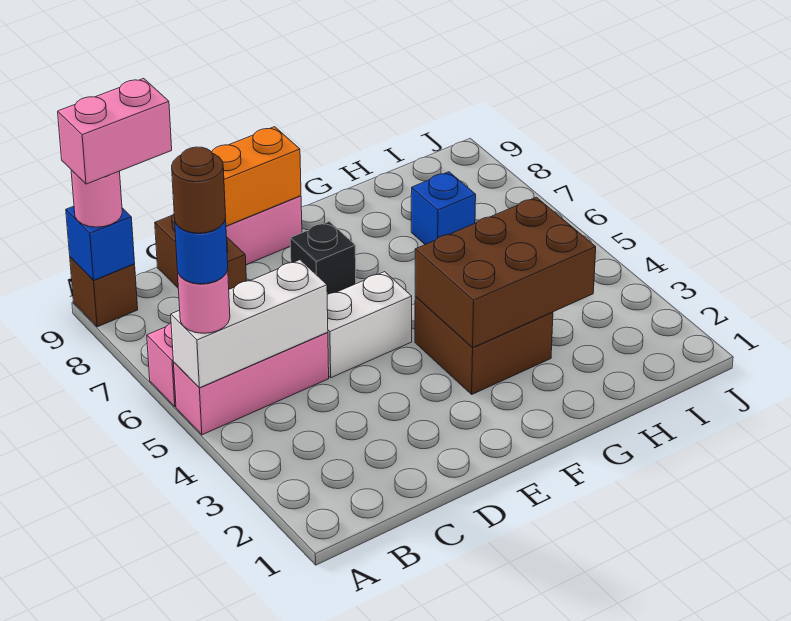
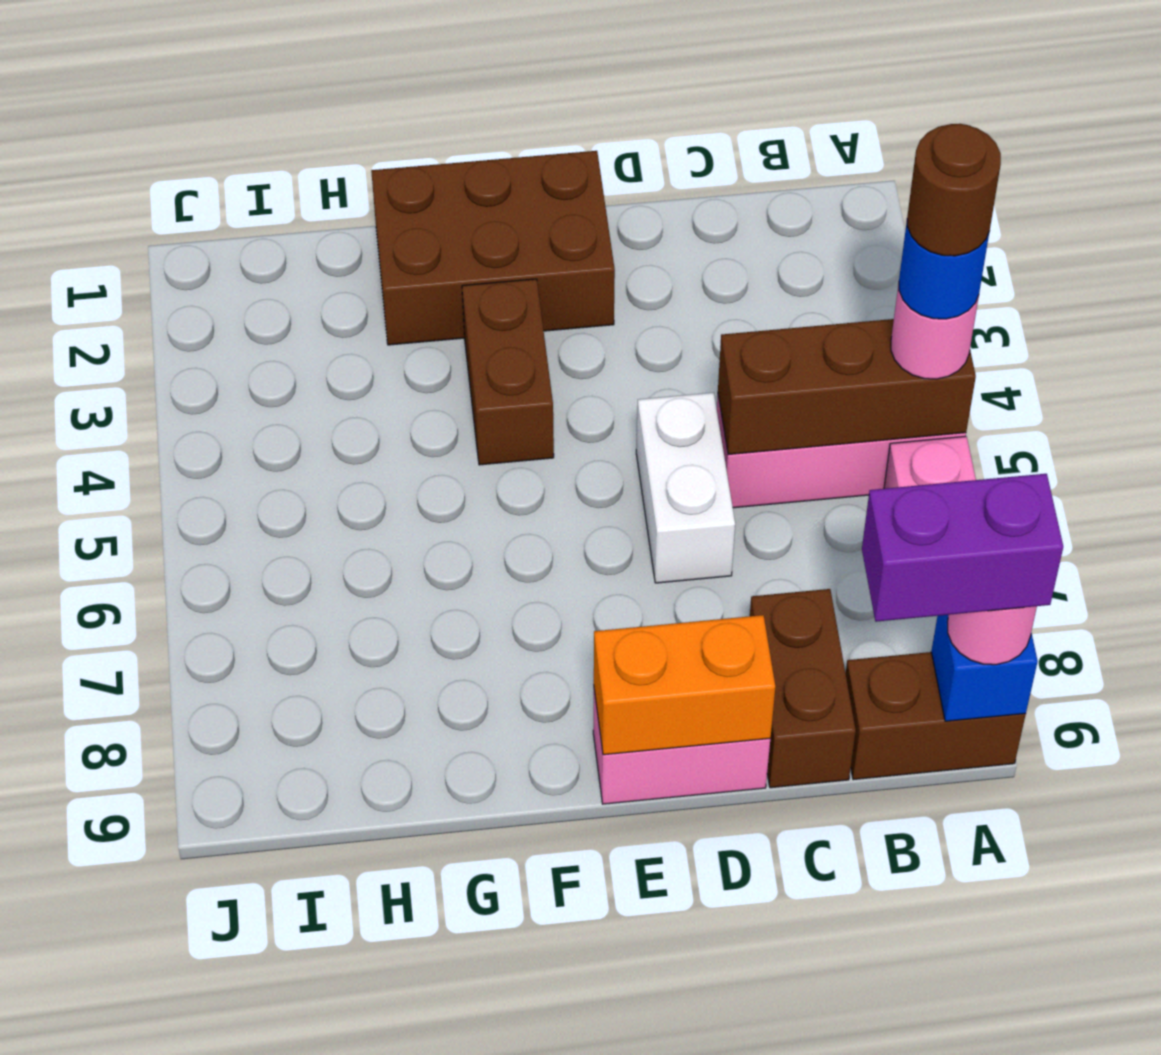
white brick A5:C5 level 2 -> brown brick A5:C5 level 2
brown brick A9 level 1 -> brown brick A9:B9 level 1
pink brick A9:B9 level 4 -> purple brick A9:B9 level 4
white brick D5:E5 level 1 -> white brick D5:D6 level 1
black brick E7 level 1 -> none
brown brick F3:G4 level 1 -> brown brick F3:F4 level 1
brown brick F3:H4 level 2 -> brown brick E1:G2 level 1
blue brick H7 level 1 -> none

